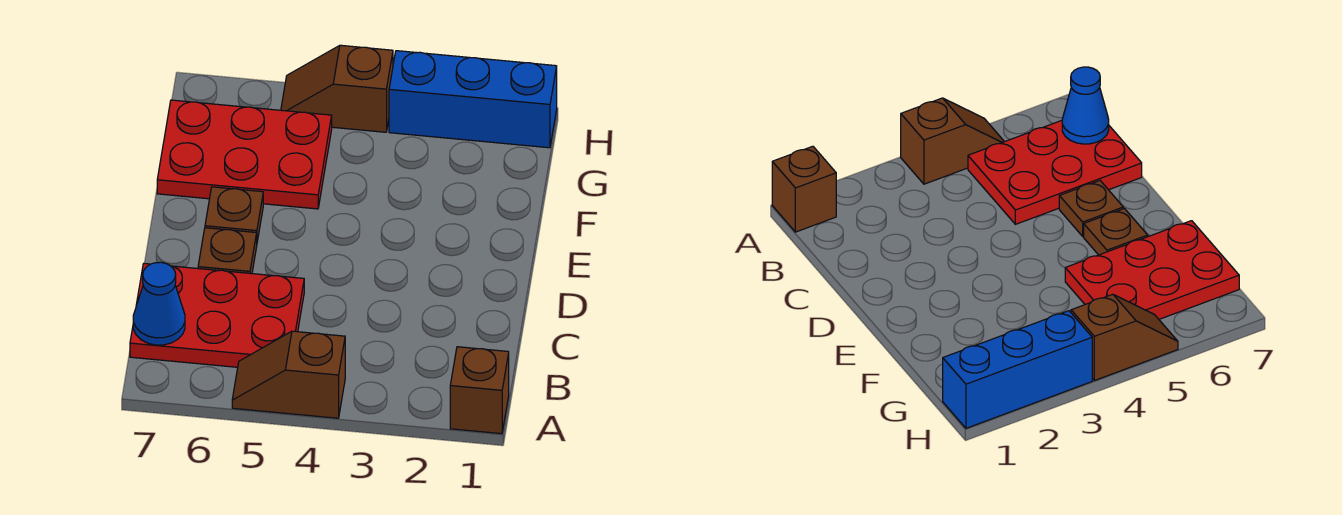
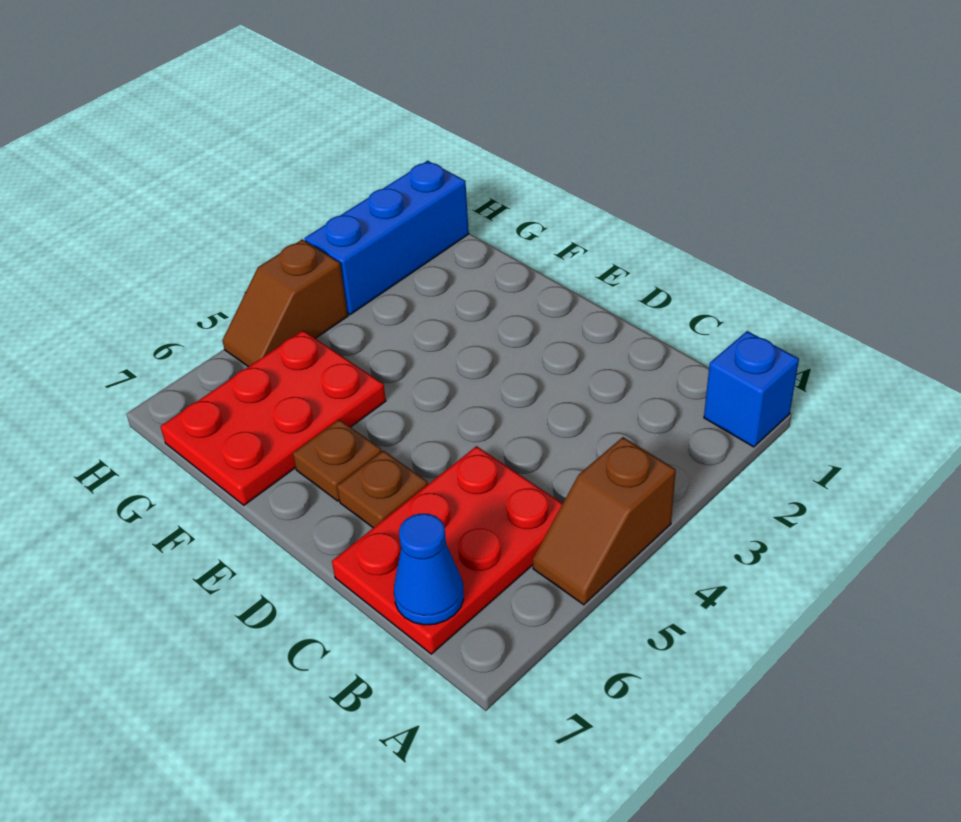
brown brick A1 level 1 -> blue brick A1 level 1

